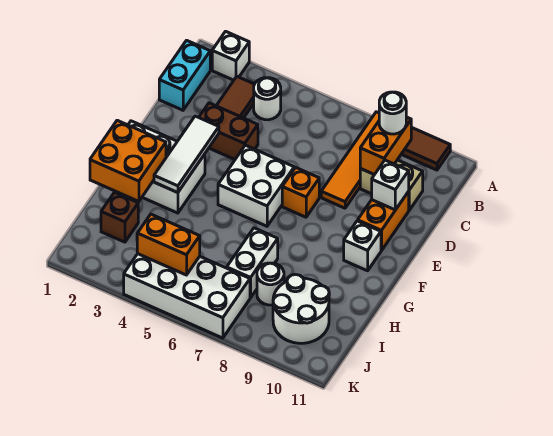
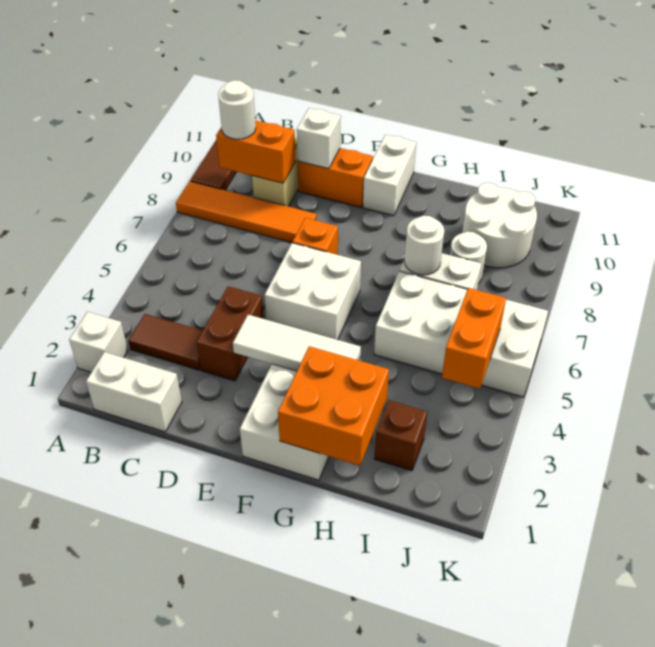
cyan brick B1:C1 level 1 -> white brick B1:C1 level 1
white round brick B4 level 1 -> white round brick H7 level 2
white brick F10 level 1 -> white brick F10:F11 level 1
white brick J4:K7 level 1 -> white brick H5:K6 level 1

